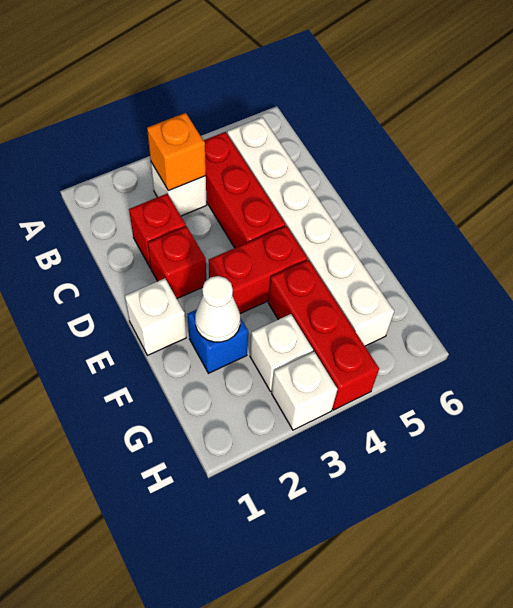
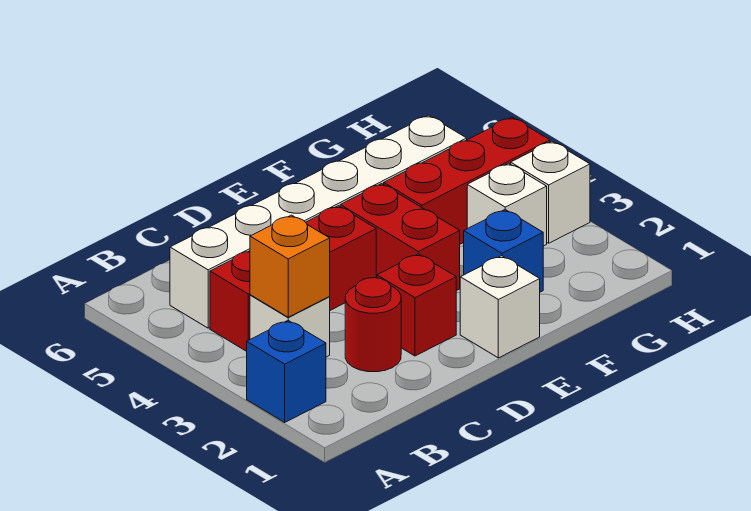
none -> blue brick A2 level 1
red brick C2 level 1 -> red round brick C2 level 1
white cone F2 level 2 -> none

